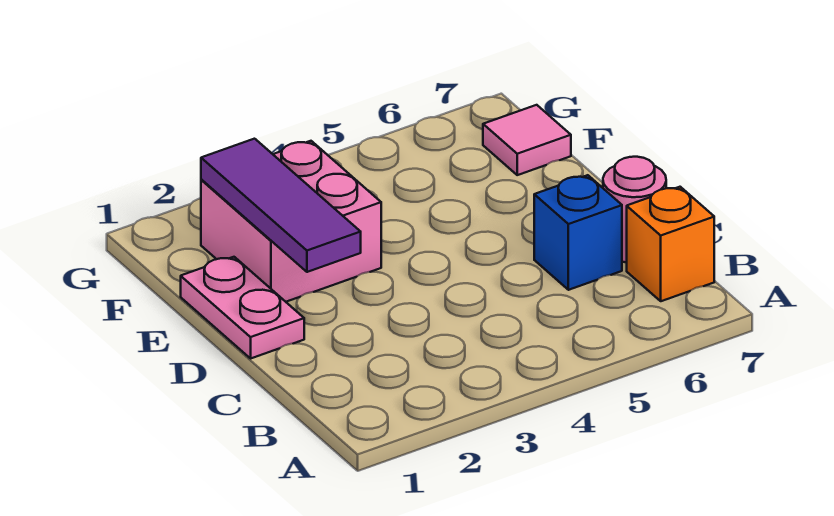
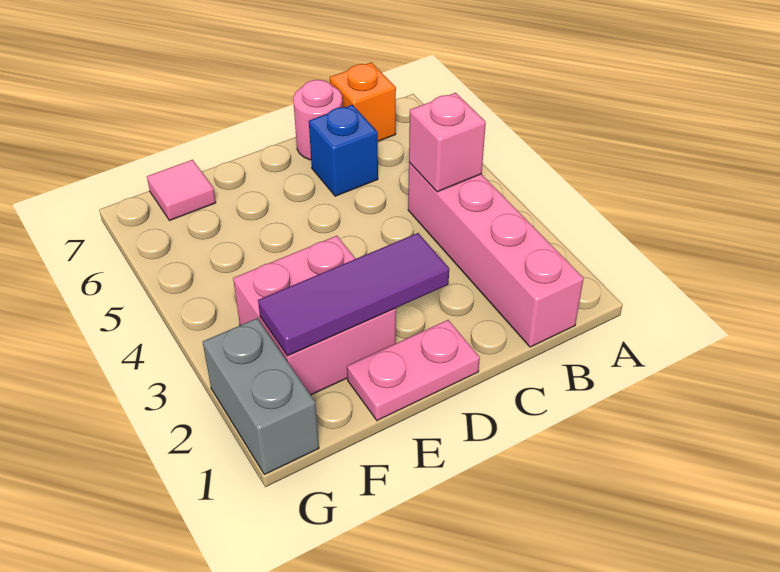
none -> pink brick B1:B4 level 1
none -> pink brick B4 level 2
none -> grey brick G1:G2 level 1

